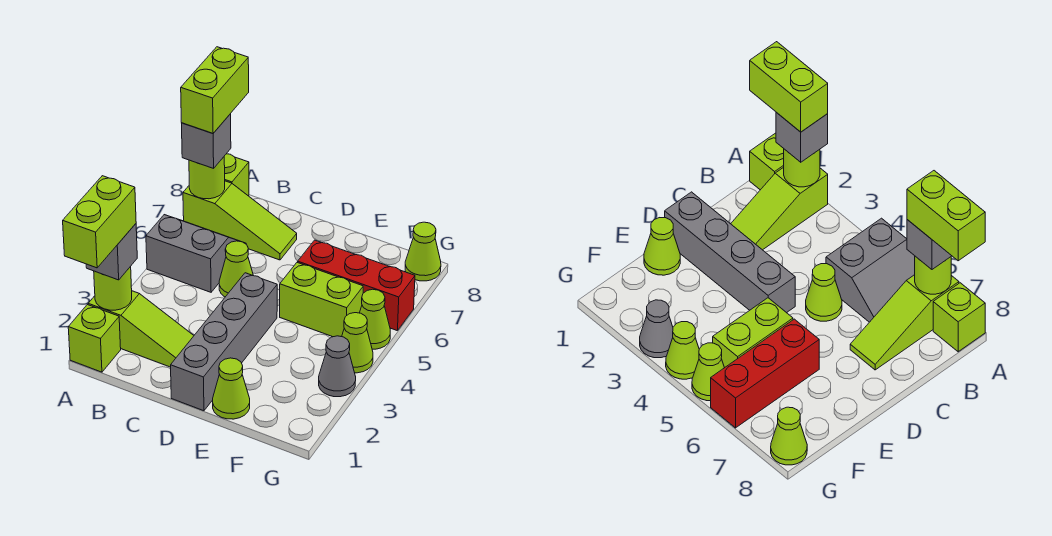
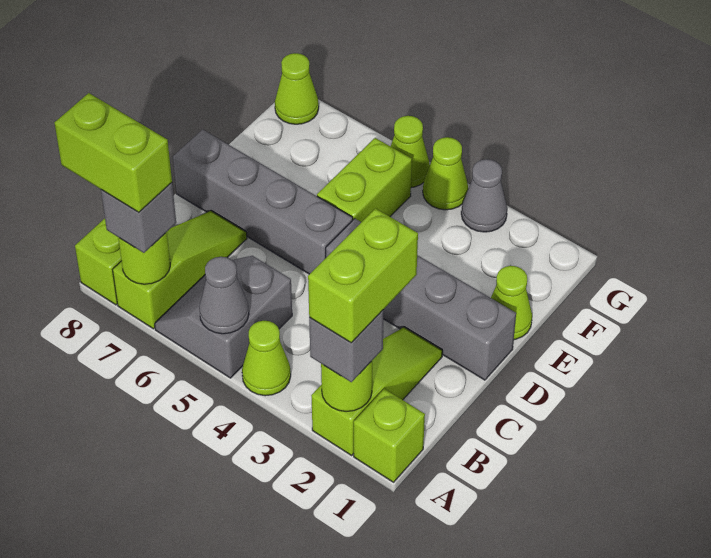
lime brick A1:A2 level 4 -> lime brick A2:B2 level 4
none -> grey cone A5 level 2
lime cone C5 level 1 -> lime cone A4 level 1
none -> grey brick D5:D8 level 1
red brick E6:G6 level 1 -> none

